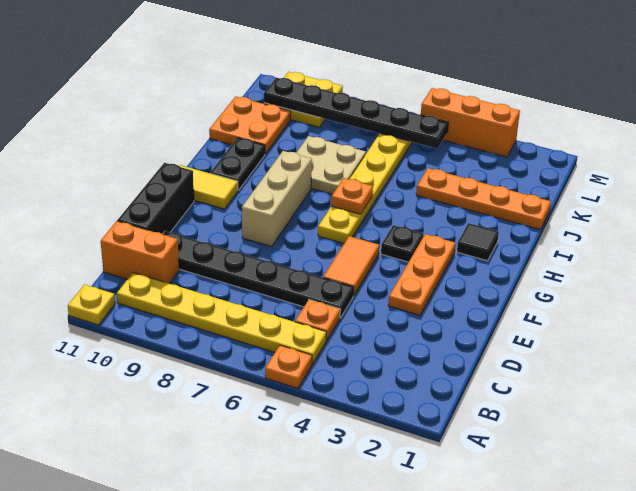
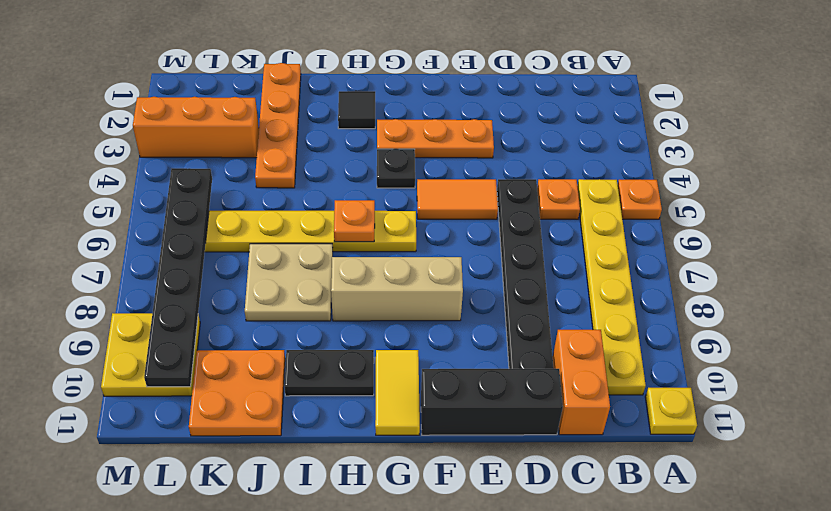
orange brick M3:M5 level 1 -> orange brick K3:M3 level 1

